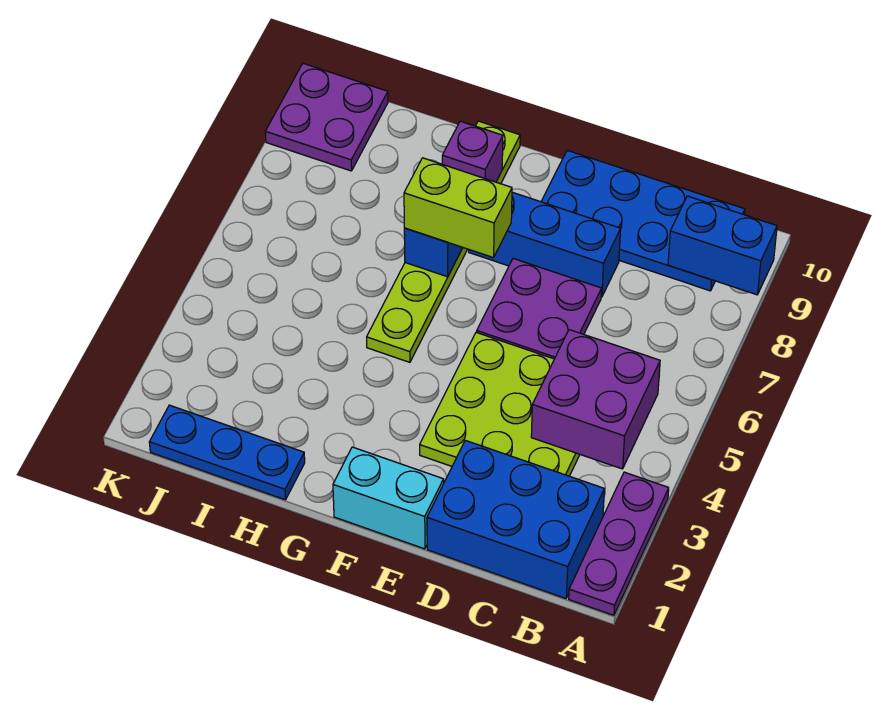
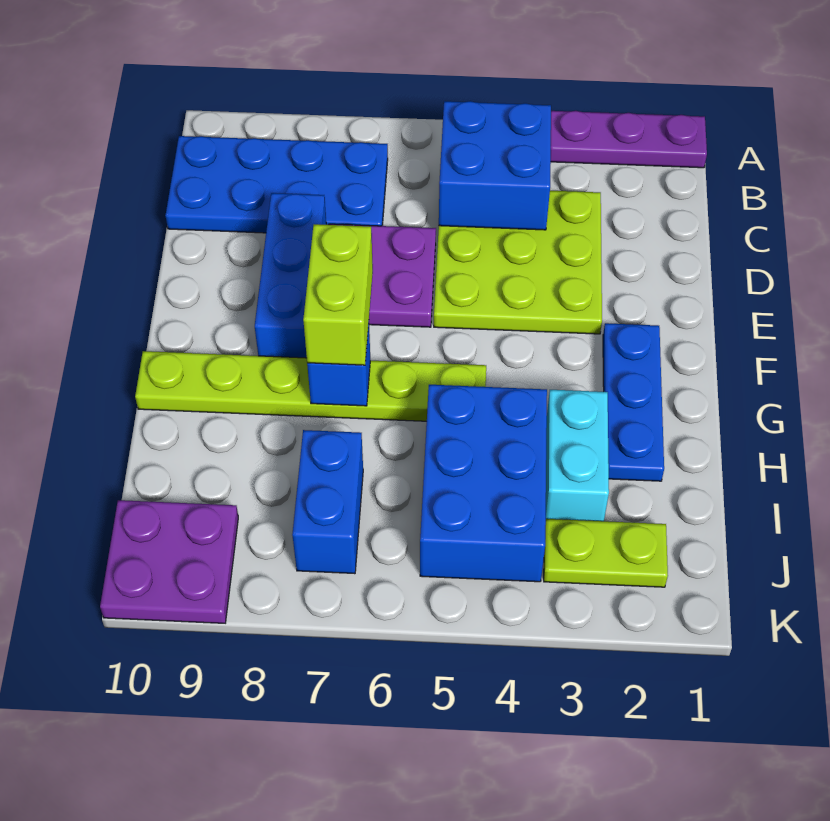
blue brick A9:B9 level 2 -> blue brick I7:J7 level 1
blue brick B1:D2 level 1 -> blue brick H4:J5 level 1
purple brick B4:C5 level 2 -> blue brick B4:C5 level 2
blue plate B9:E10 level 1 -> blue plate B7:C10 level 1
cyan brick E1:F1 level 1 -> cyan brick H3:I3 level 1
purple brick G9 level 2 -> none
blue plate H1:J1 level 1 -> blue plate F2:H2 level 1
none -> lime plate J2:J3 level 1

